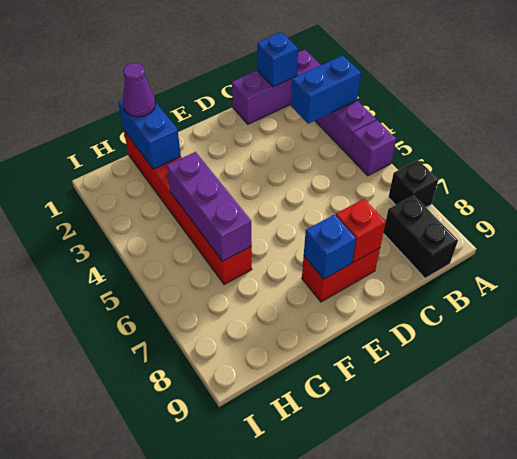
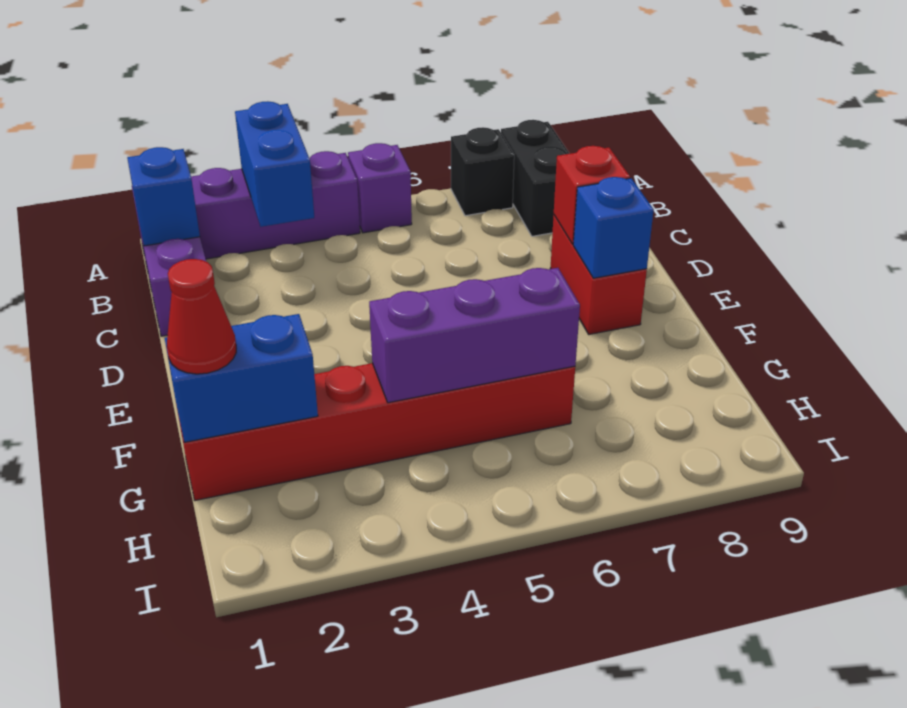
black brick B8:B9 level 1 -> black brick A8:B8 level 1
purple cone G1 level 3 -> red cone G1 level 3

